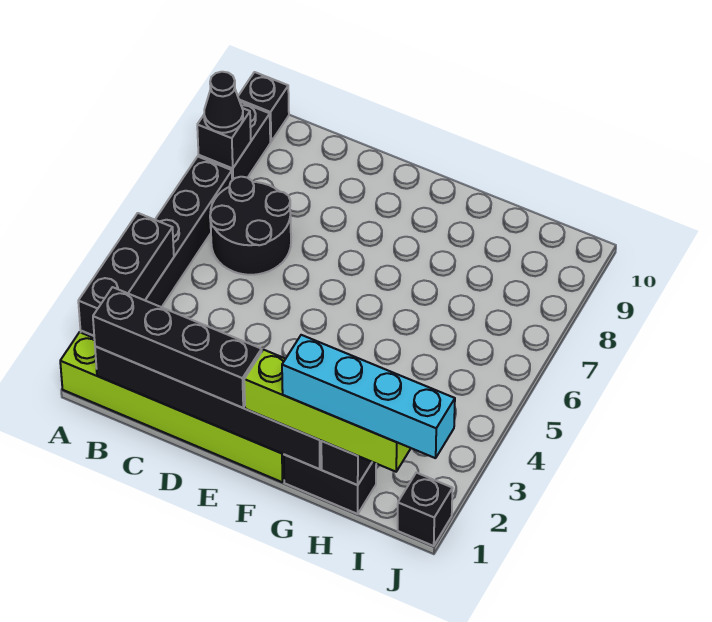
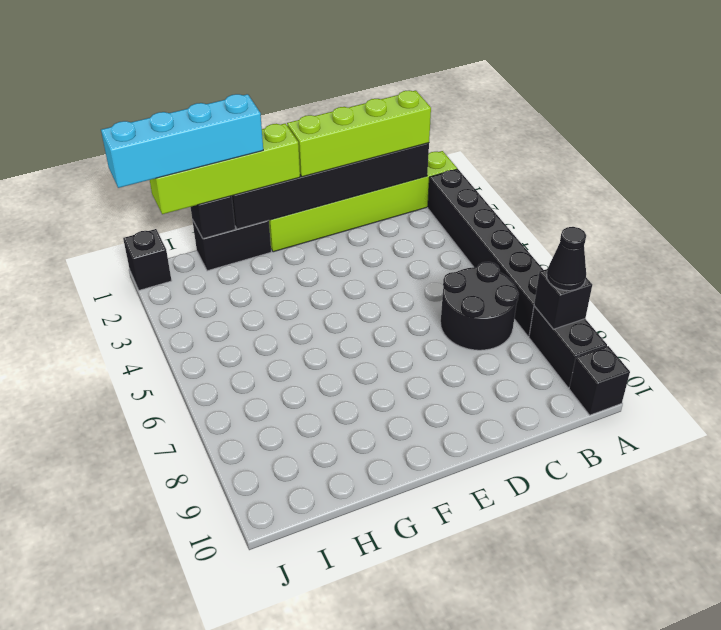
black brick A2:A4 level 2 -> none
black brick B1:E1 level 3 -> lime brick B1:E1 level 3

